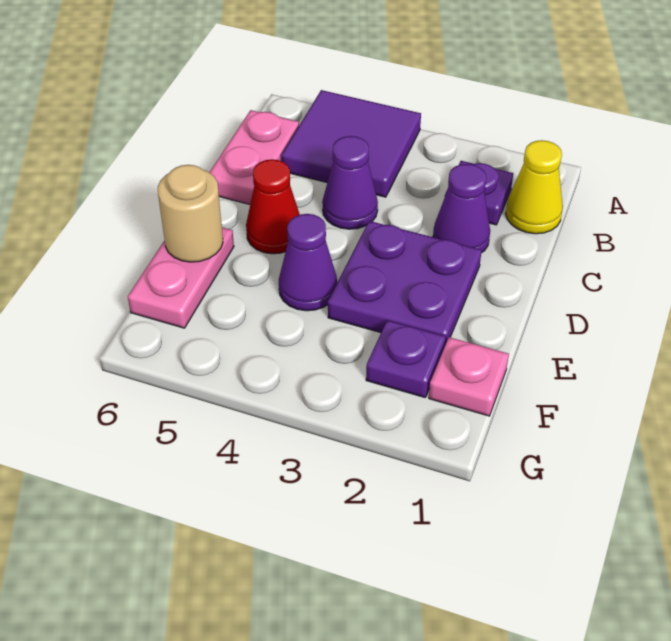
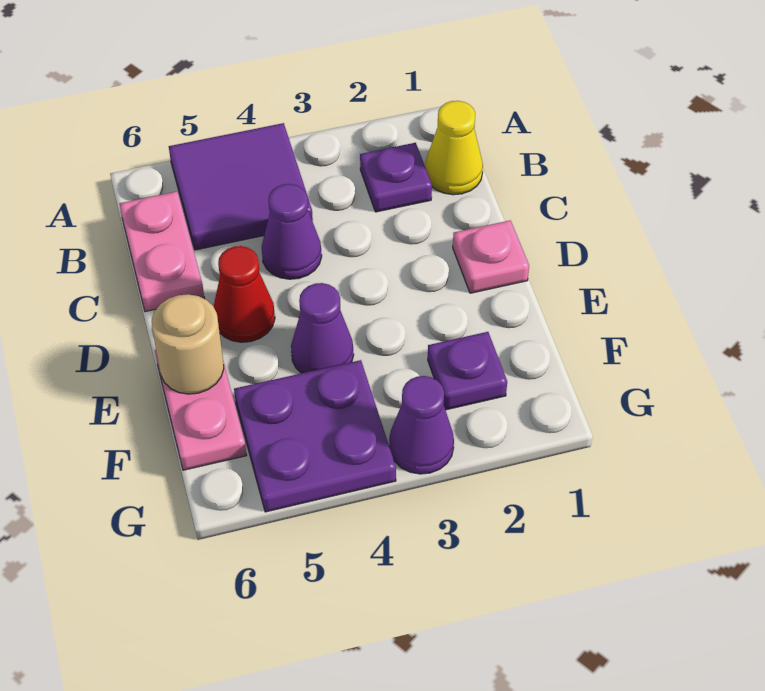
purple cone C2 level 1 -> purple cone G3 level 1
purple plate D2:E3 level 1 -> purple plate F4:G5 level 1
pink plate F1 level 1 -> pink plate D1 level 1

